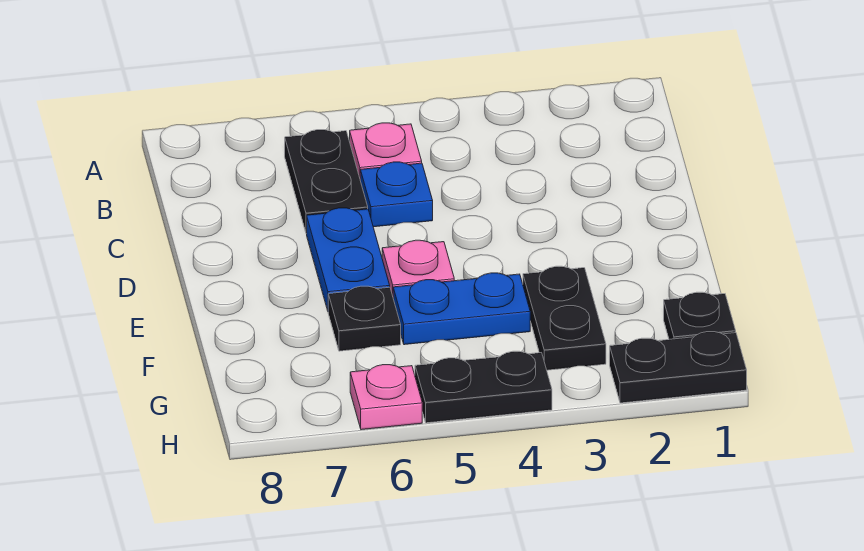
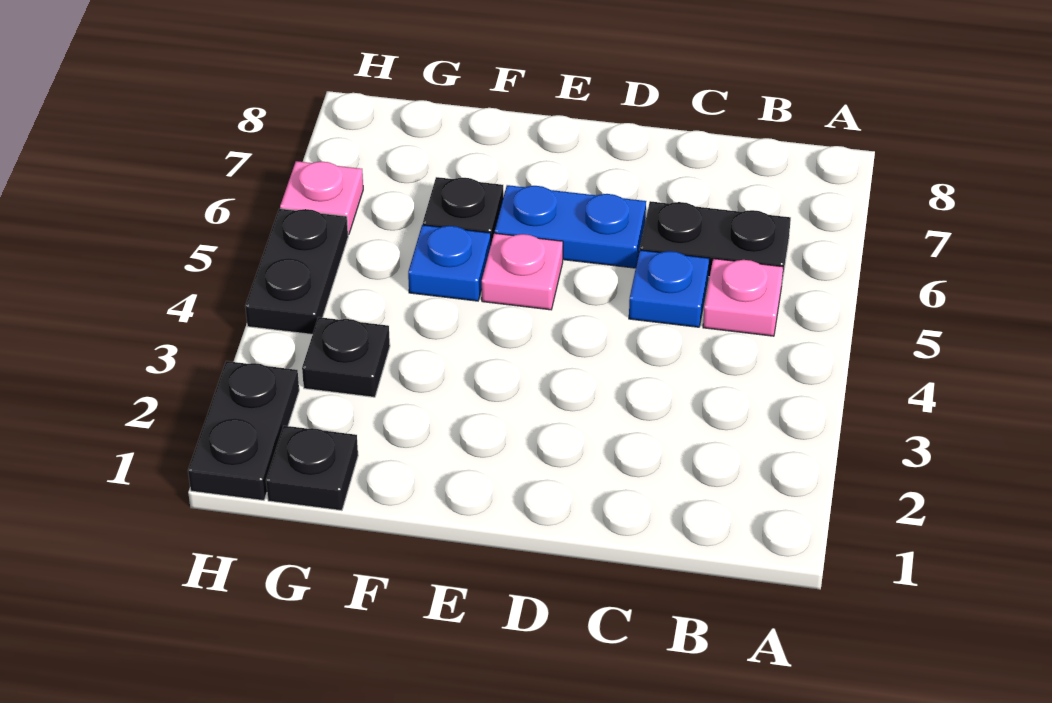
black plate F3:G3 level 1 -> black plate G3 level 1
blue plate F4:F5 level 1 -> blue plate F5 level 1

